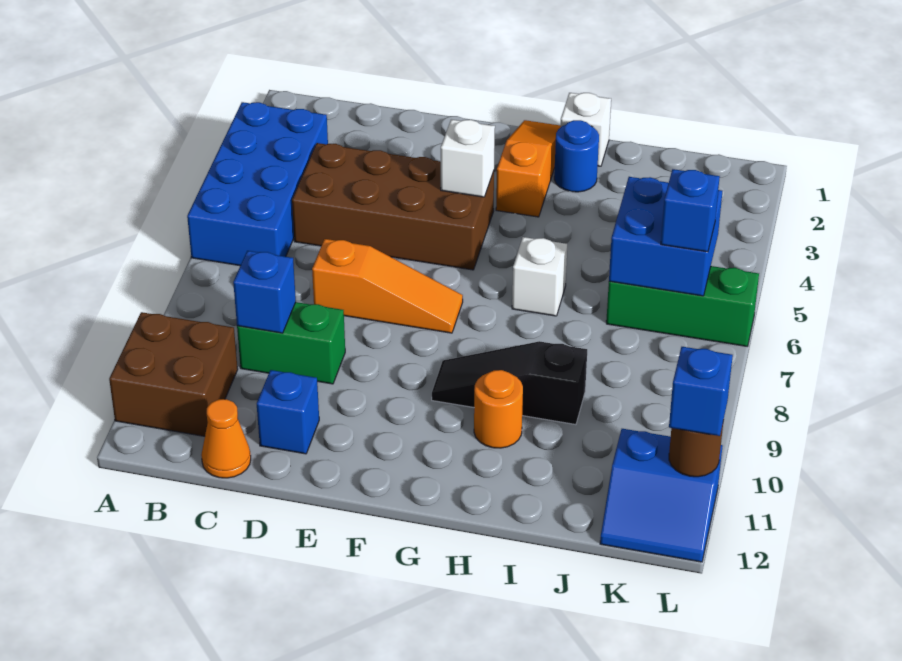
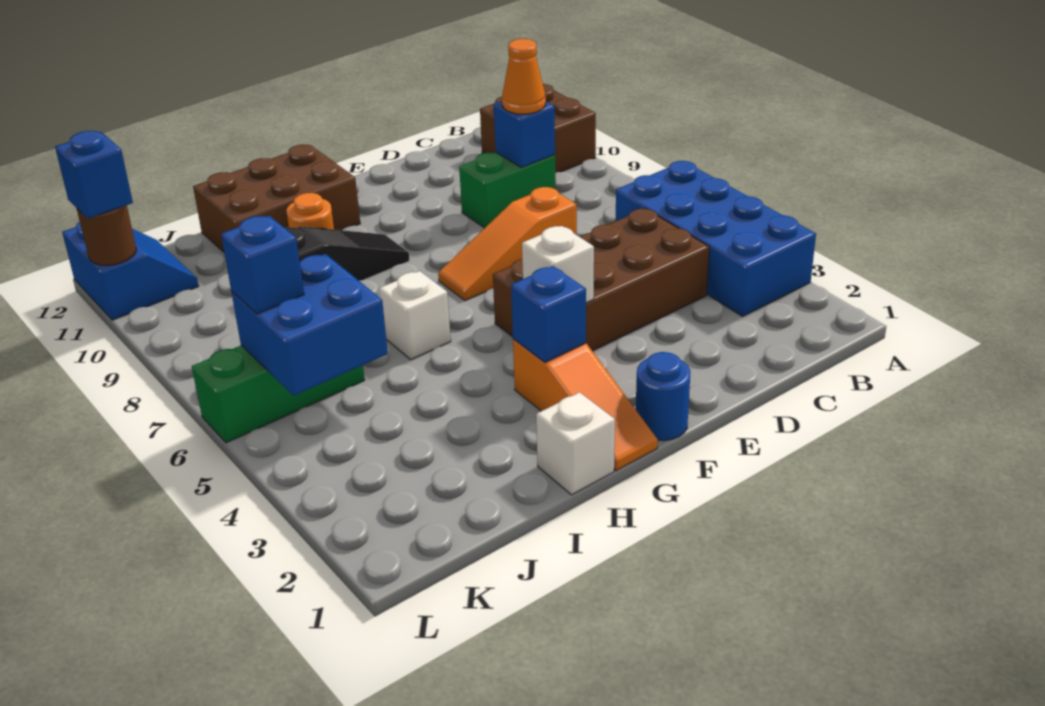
orange cone C12 level 1 -> orange cone C9 level 3
blue brick D11 level 1 -> blue brick G3 level 2
none -> brown brick G11:I12 level 1
blue round brick H2 level 1 -> blue round brick F1 level 1
blue slope K11:L12 level 1 top 11 -> blue slope K11:L12 level 1 top L

